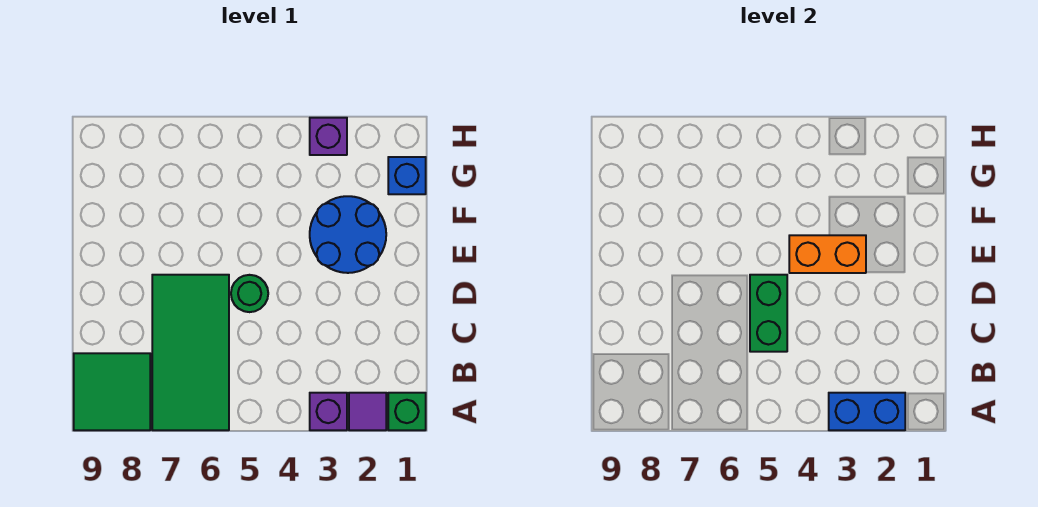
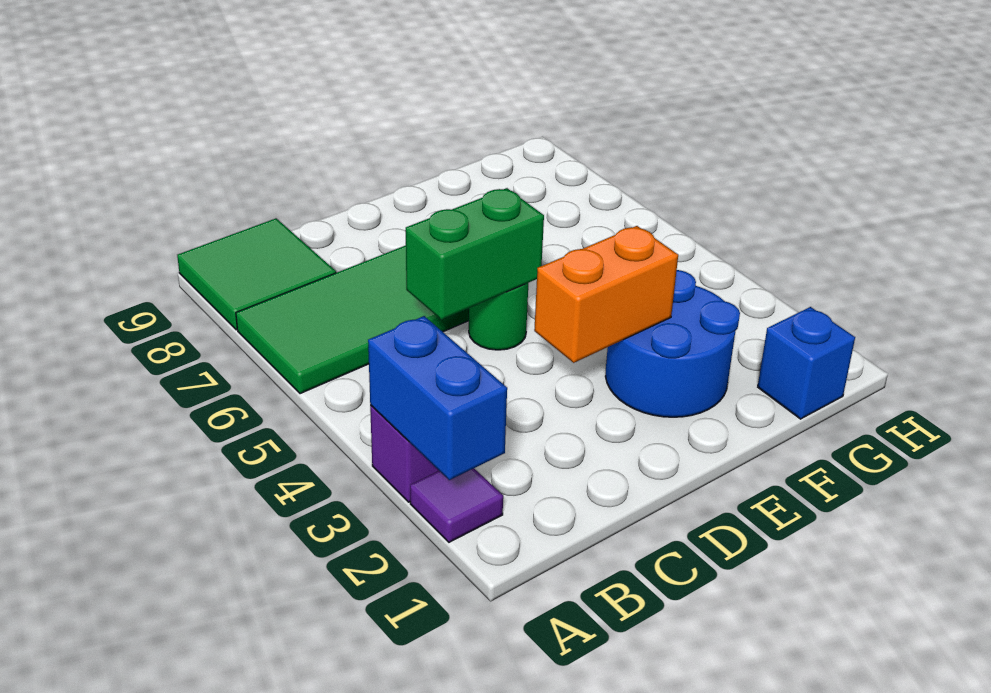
green brick A1 level 1 -> none
orange brick E3:E4 level 2 -> orange brick D3:E3 level 2
purple brick H3 level 1 -> none

